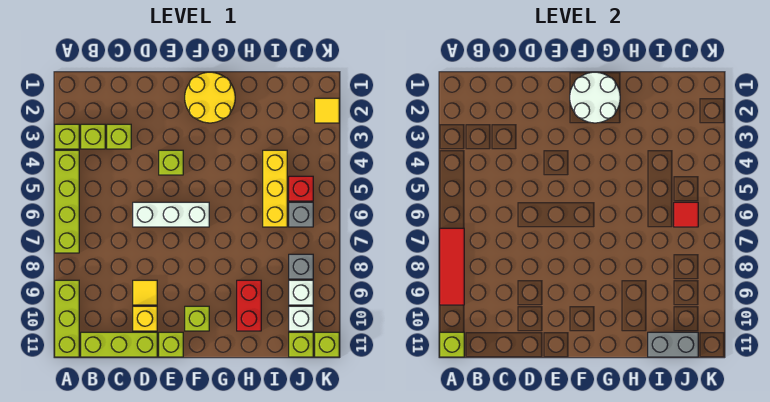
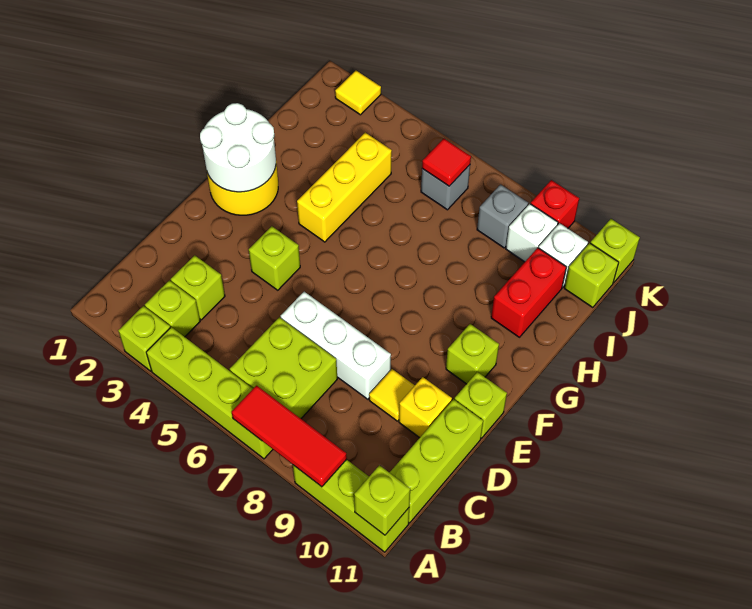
none -> lime brick B6:C7 level 1
white brick D6:F6 level 1 -> white brick D6:D8 level 1
red brick H9:H10 level 1 -> red brick H10:I10 level 1
yellow brick I4:I6 level 1 -> yellow brick G4:I4 level 1
grey brick I11:J11 level 2 -> none
red brick J5 level 1 -> red brick K9 level 1

